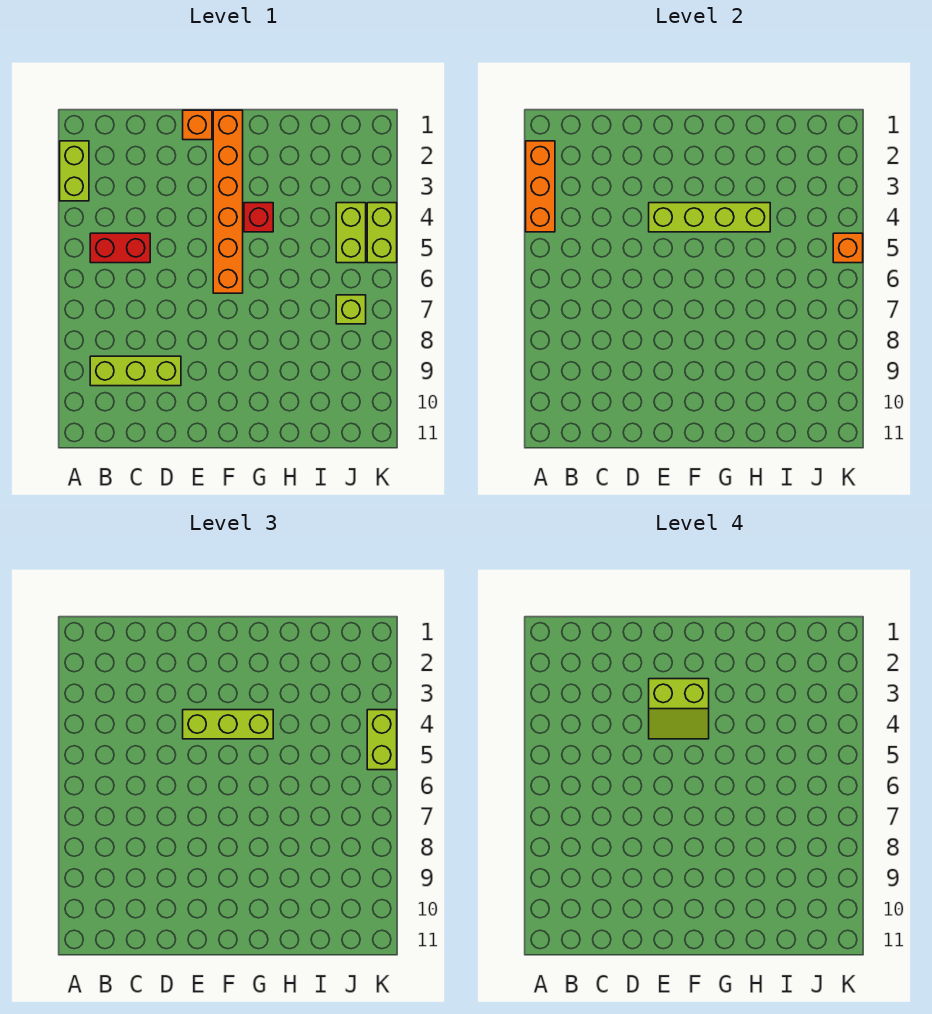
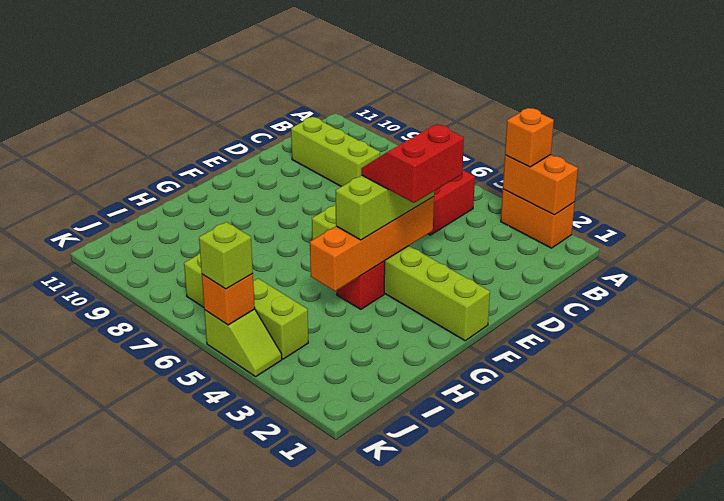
lime brick A2:A3 level 1 -> orange brick A2:A3 level 1
orange brick A2:A4 level 2 -> orange brick A2:A3 level 2
lime brick B9:D9 level 1 -> lime brick C8:C10 level 1
orange brick E1 level 1 -> orange brick A3 level 3
lime slope E3:F4 level 4 top 3 -> red slope E3:F4 level 4 top 3
lime brick E4:H4 level 2 -> orange brick E4:H4 level 2
orange brick F1:F6 level 1 -> lime brick F1:F6 level 1
lime brick K4:K5 level 1 -> lime slope K4:K5 level 1 top 5
lime brick K4:K5 level 3 -> lime brick K5 level 3

